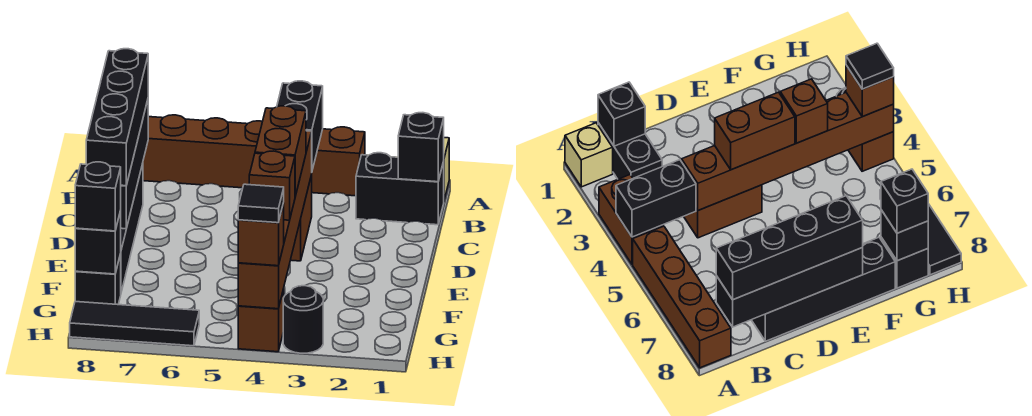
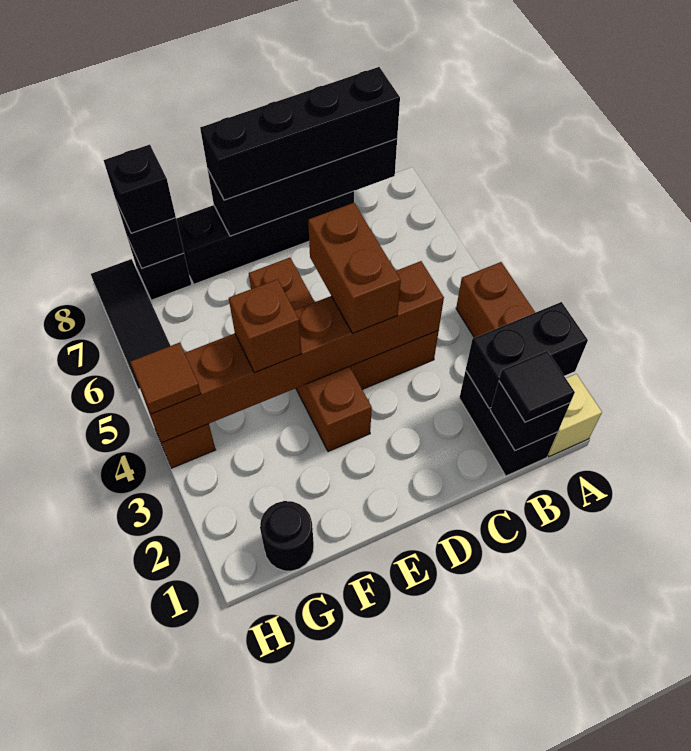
black brick A4:B4 level 2 -> black brick A2:B2 level 2
brown brick A5:A8 level 1 -> brown brick E3:E6 level 1
brown brick D4:E4 level 3 -> brown brick D4:D5 level 3
black round brick H3 level 1 -> black round brick G1 level 1
brown brick H4 level 3 -> brown tile H4 level 3
black tile H4 level 4 -> black tile B1 level 3

